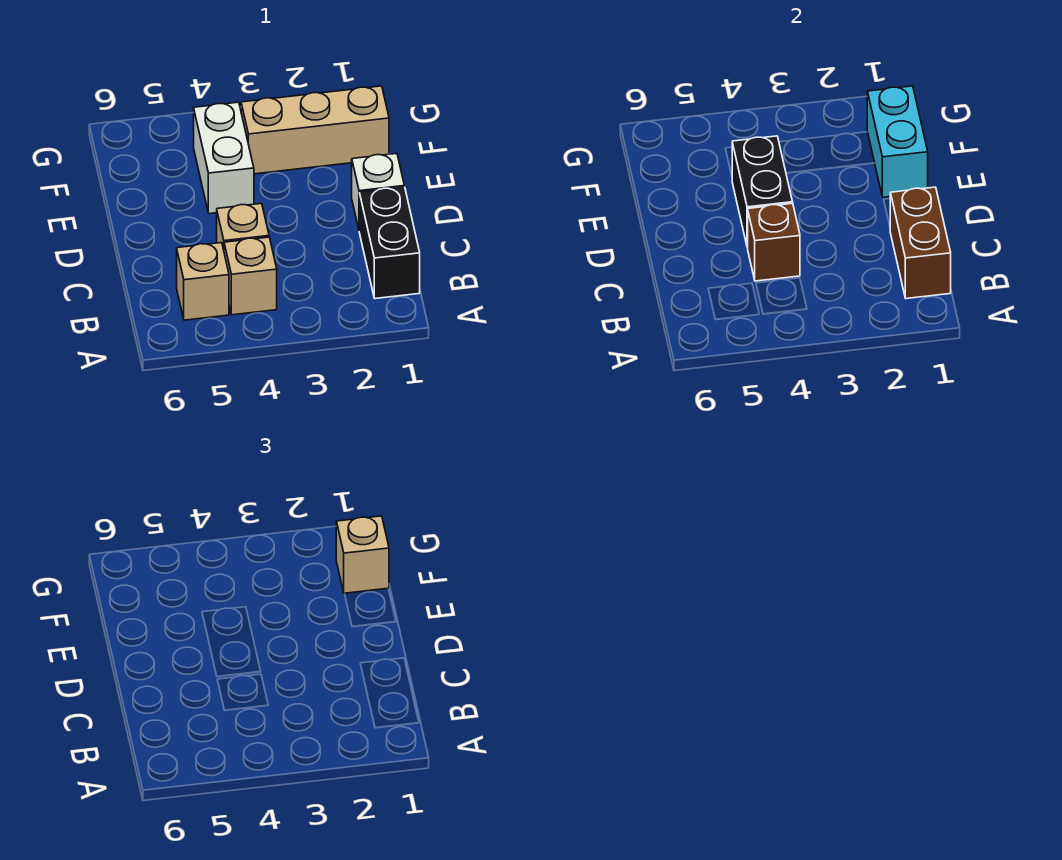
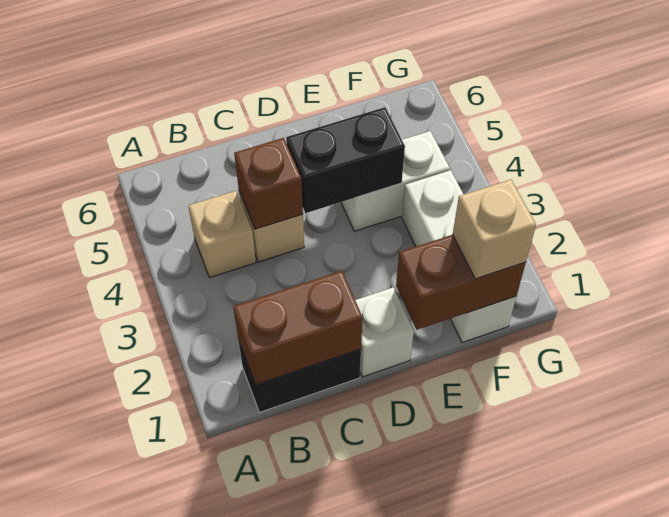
tan brick B5 level 1 -> none
cyan brick E1:F1 level 2 -> brown brick E1:F1 level 2
tan brick F1:F3 level 1 -> white brick F1:F3 level 1

